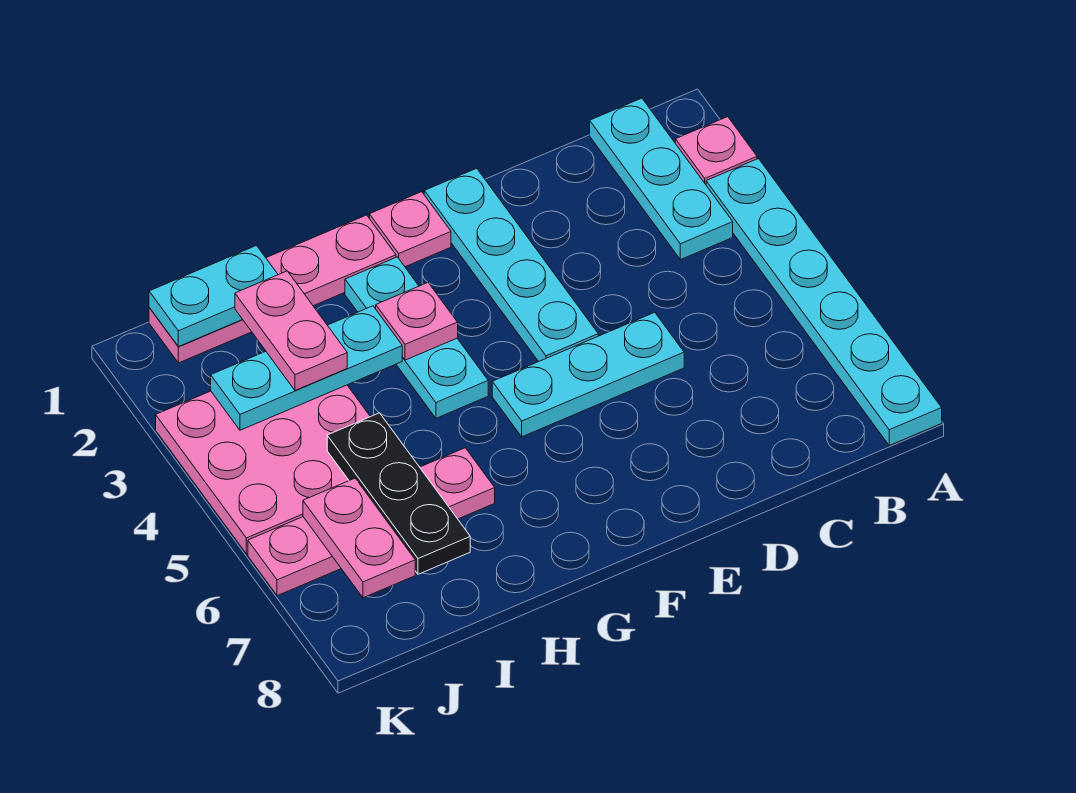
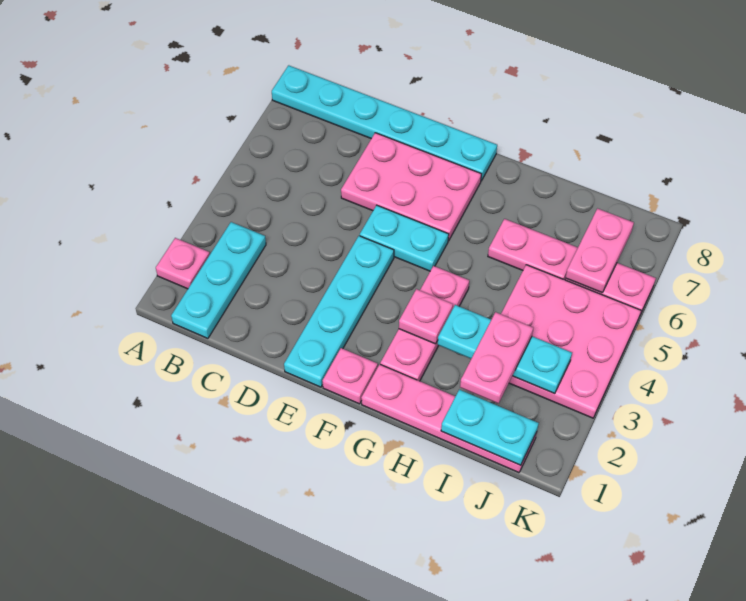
cyan plate A3:A8 level 1 -> cyan plate A8:F8 level 1
cyan plate D5:F5 level 1 -> cyan plate E5:F5 level 1
none -> pink plate D6:F7 level 1
cyan plate G2:G4 level 1 -> pink plate G2:G4 level 1
black plate I5:I7 level 2 -> none

